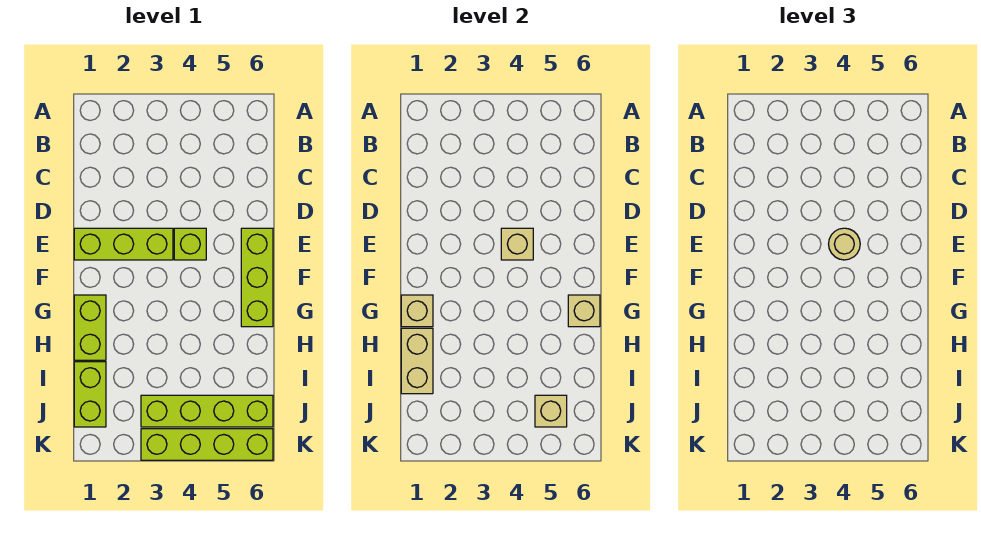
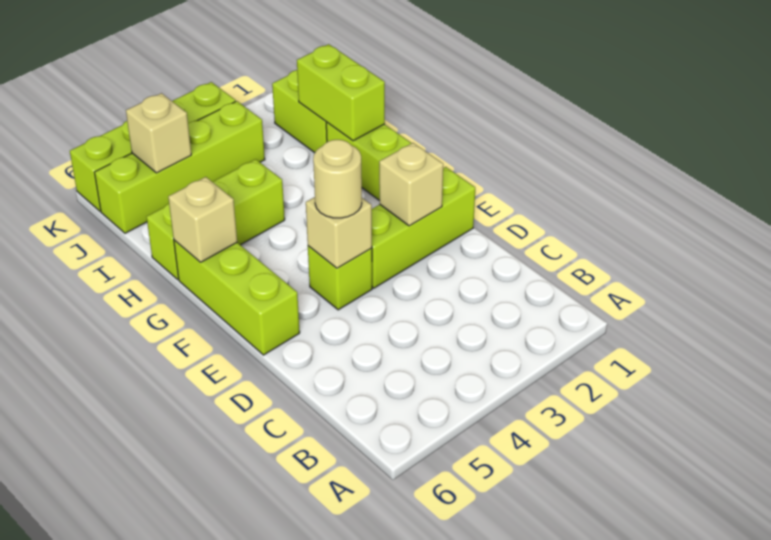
tan brick G1 level 2 -> tan brick E2 level 2
tan brick H1:I1 level 2 -> lime brick H1:I1 level 2
none -> lime brick H4:H6 level 1

